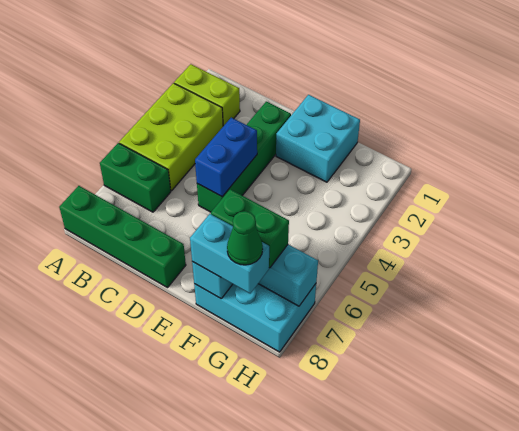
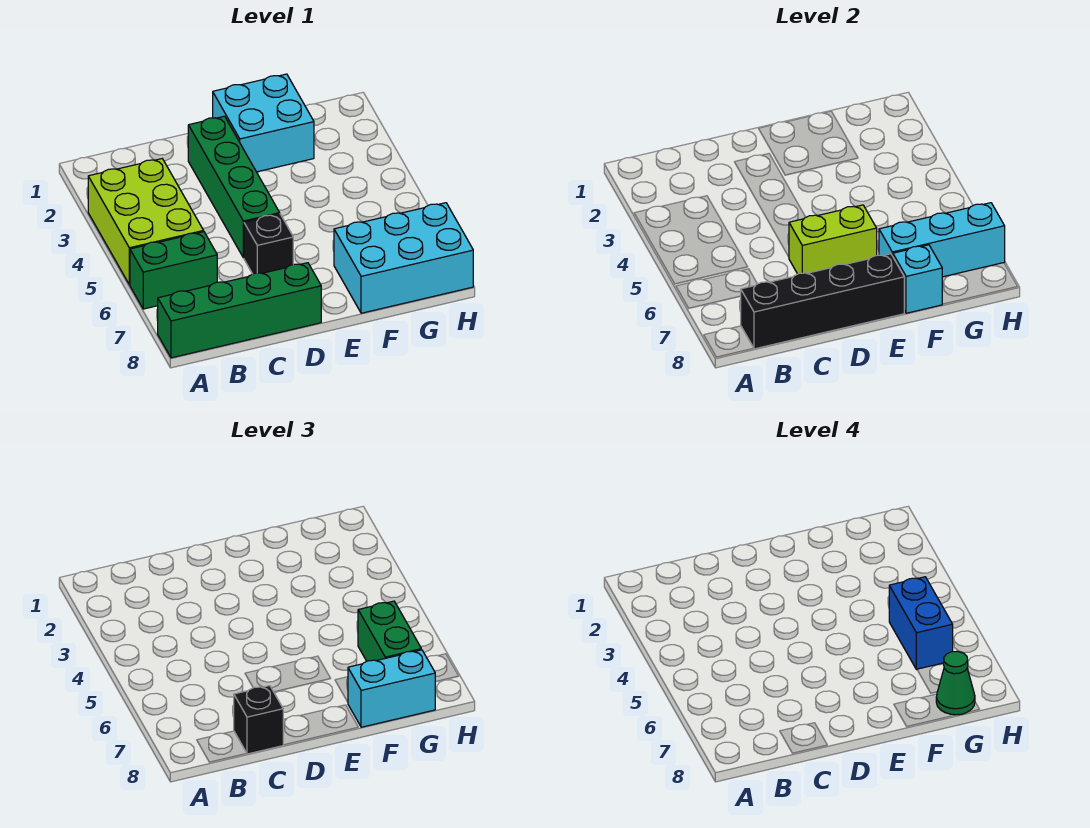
lime brick A2:B2 level 1 -> lime brick D6:E6 level 2
none -> black brick B8:E8 level 2
none -> black brick C8 level 3
blue brick D4:D5 level 2 -> blue brick G5:G6 level 4
none -> black brick D6 level 1
green brick F7:G7 level 3 -> green brick G6:G7 level 3

